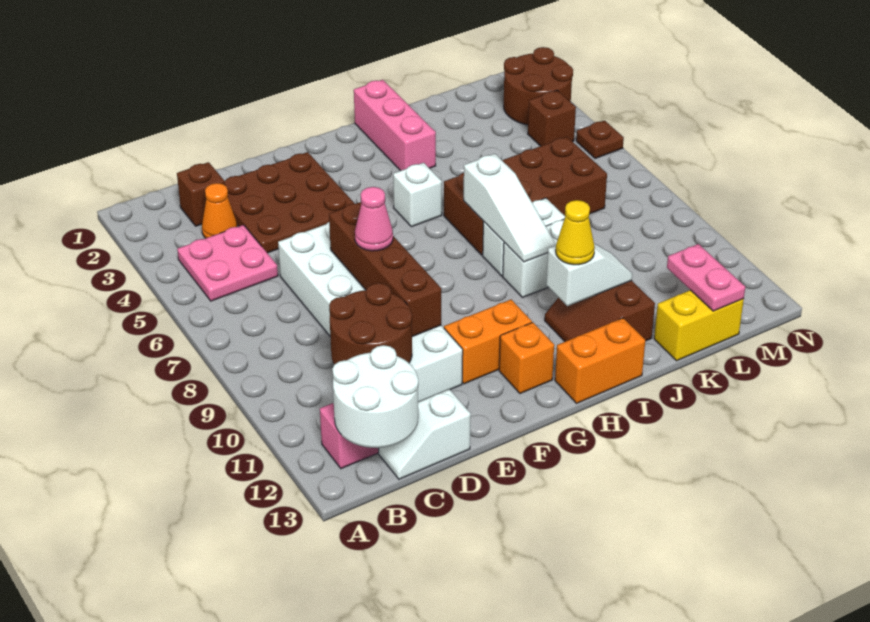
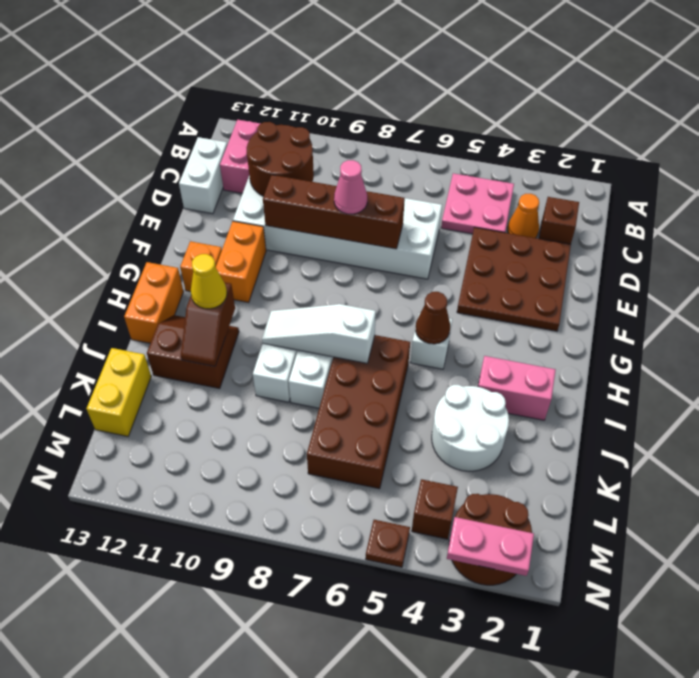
white round brick B12:C13 level 2 -> white round brick J3:K4 level 1
white slope C13:D13 level 1 top D -> white brick C13:D13 level 1
none -> brown cone H5 level 2
pink brick I1:I3 level 1 -> pink brick I2:I3 level 1
white slope I11:J11 level 2 top I -> brown slope I11:J11 level 2 top I
pink plate L12:L13 level 2 -> pink plate N2:N3 level 2

